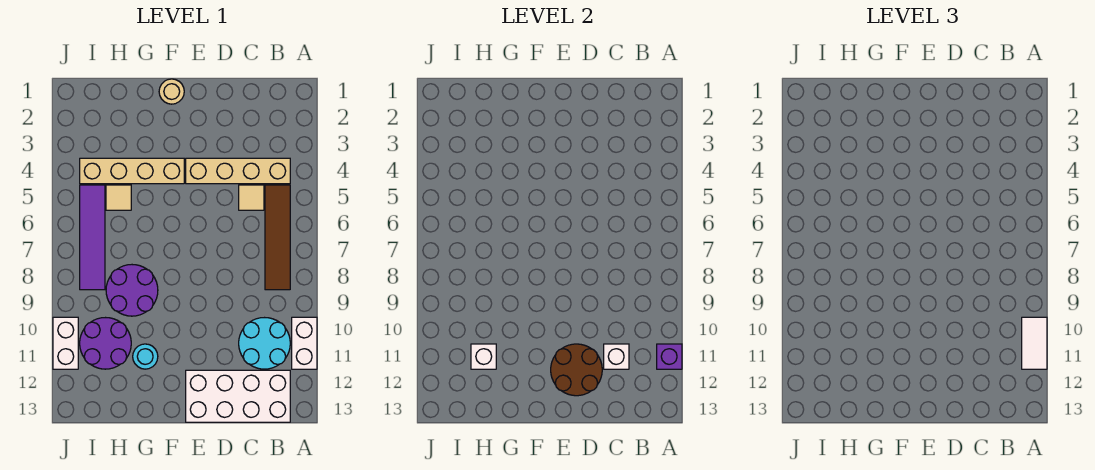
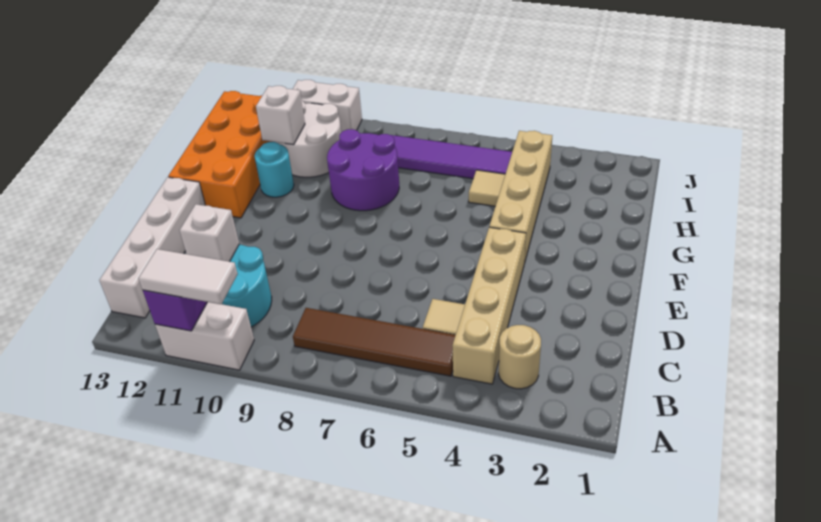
white brick B12:E13 level 1 -> white brick B13:E13 level 1
brown round brick D11:E12 level 2 -> none
tan round brick F1 level 1 -> tan round brick B3 level 1
none -> orange brick F12:I13 level 1
purple round brick H10:I11 level 1 -> white round brick H10:I11 level 1

